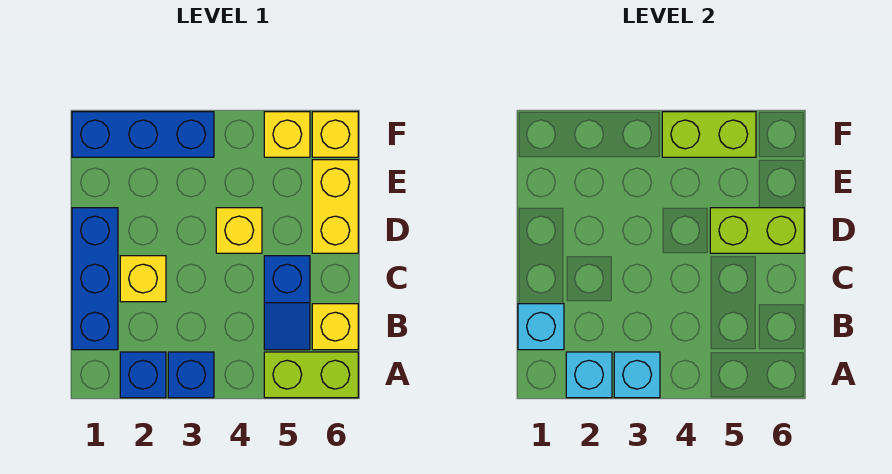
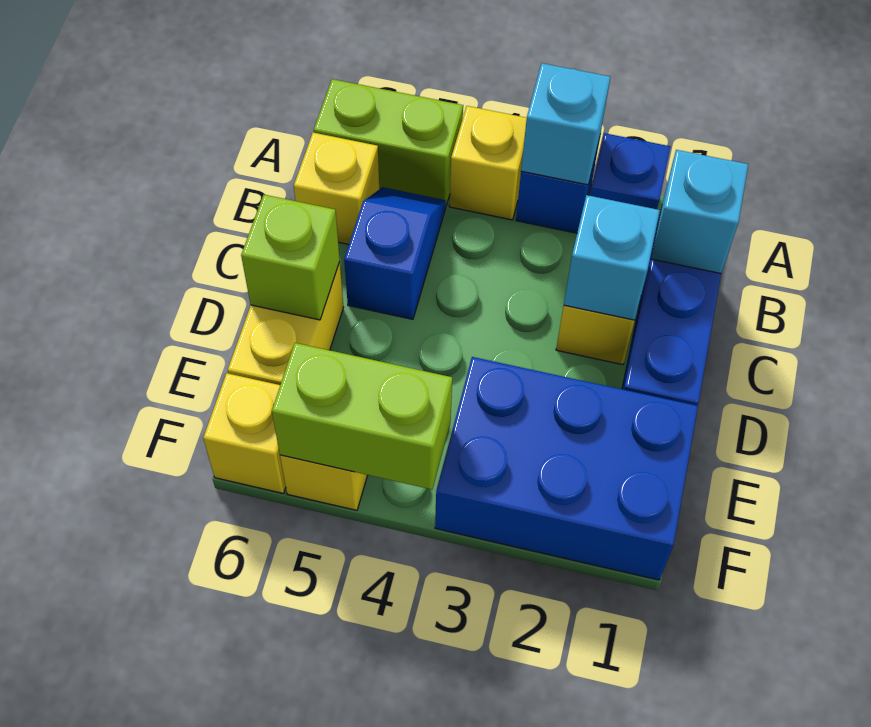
cyan brick A2 level 2 -> cyan brick C2 level 2
yellow brick D4 level 1 -> yellow brick A4 level 1
lime brick D5:D6 level 2 -> lime brick D6 level 2
blue brick F1:F3 level 1 -> blue brick E1:F3 level 1

